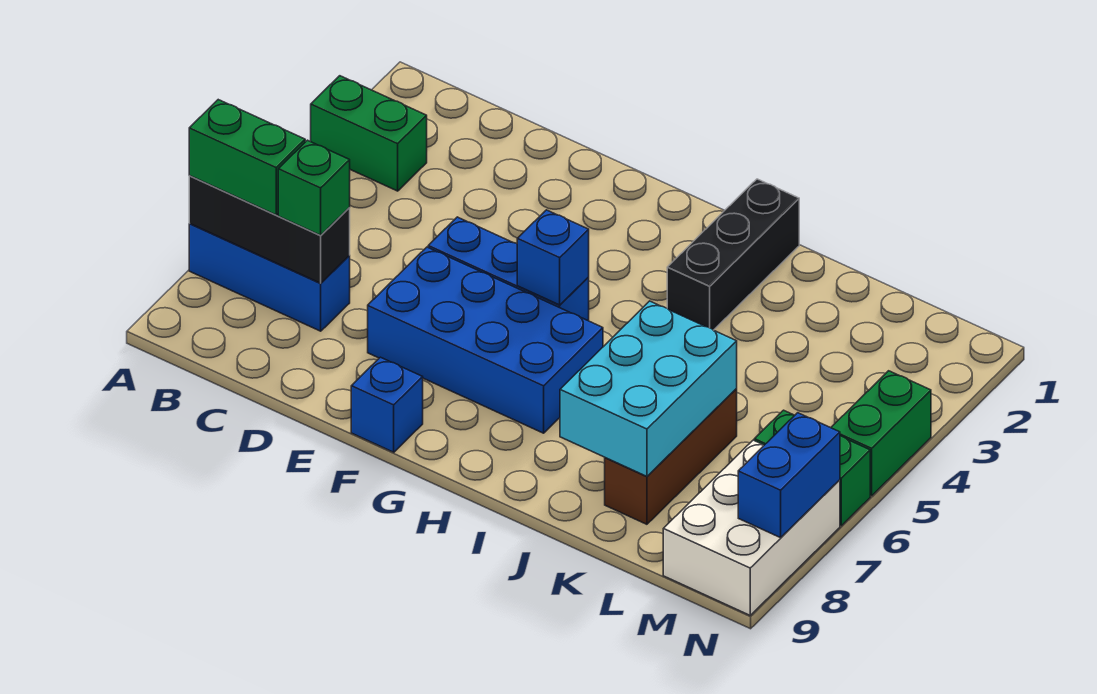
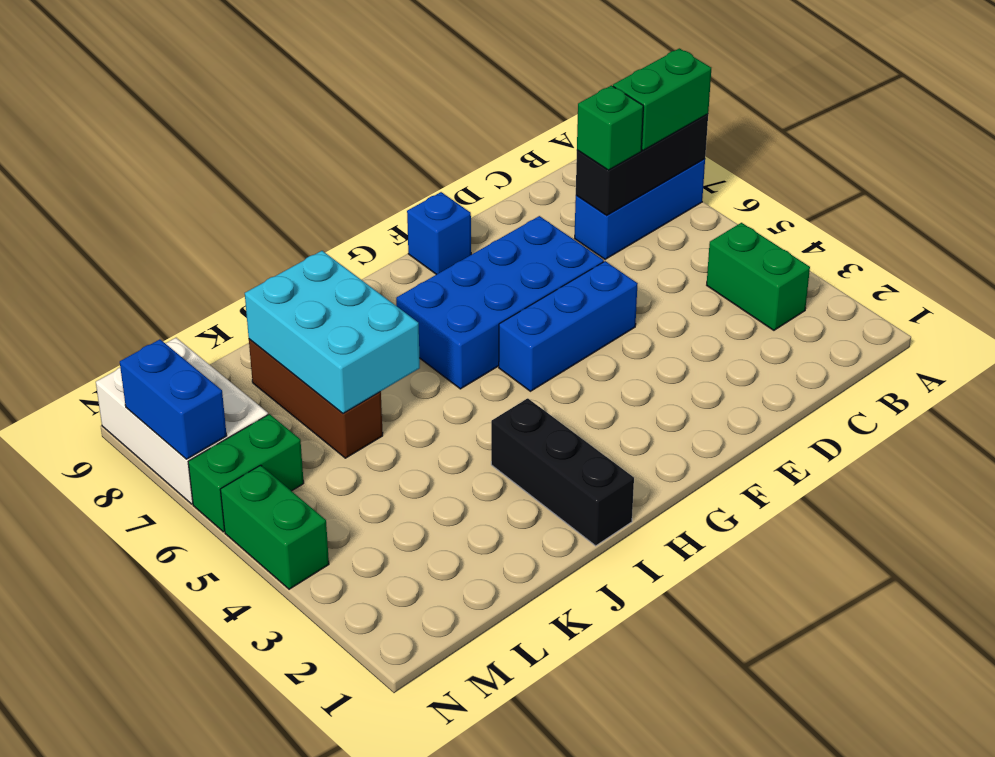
green brick A3:B3 level 1 -> green brick B3:B4 level 1
blue brick G5 level 2 -> none

